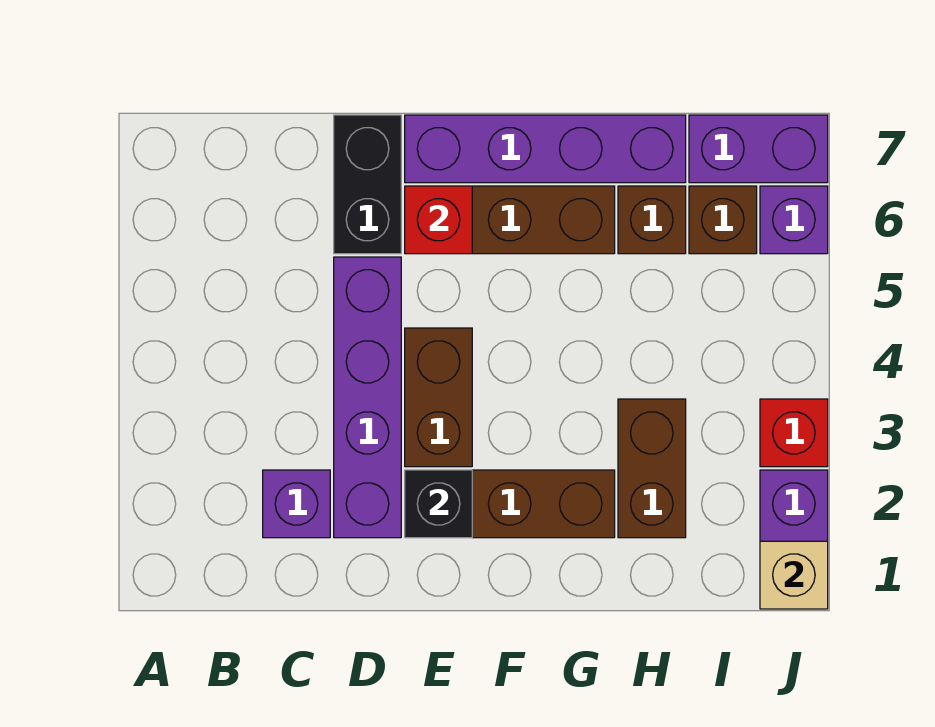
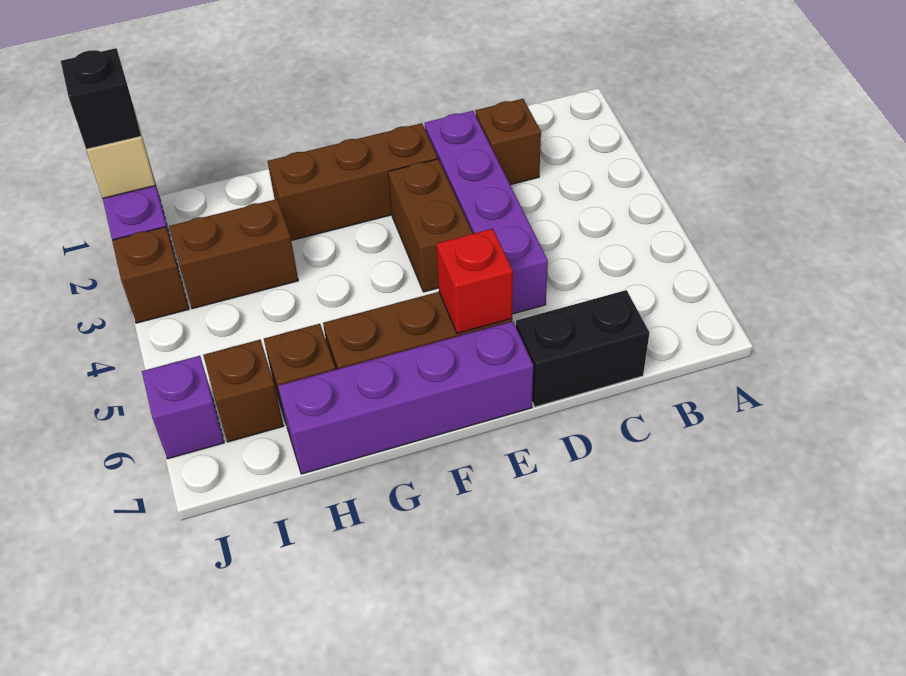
purple brick C2 level 1 -> brown brick C2 level 1
black brick D6:D7 level 1 -> black brick C7:D7 level 1
black brick E2 level 2 -> black brick J1 level 3
brown brick H2:H3 level 1 -> brown brick H3:I3 level 1
purple brick I7:J7 level 1 -> none
red brick J3 level 1 -> brown brick J3 level 1

